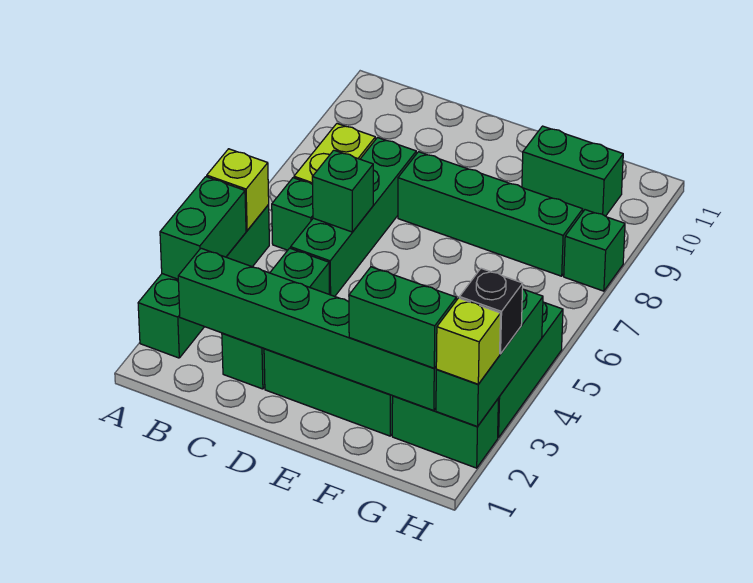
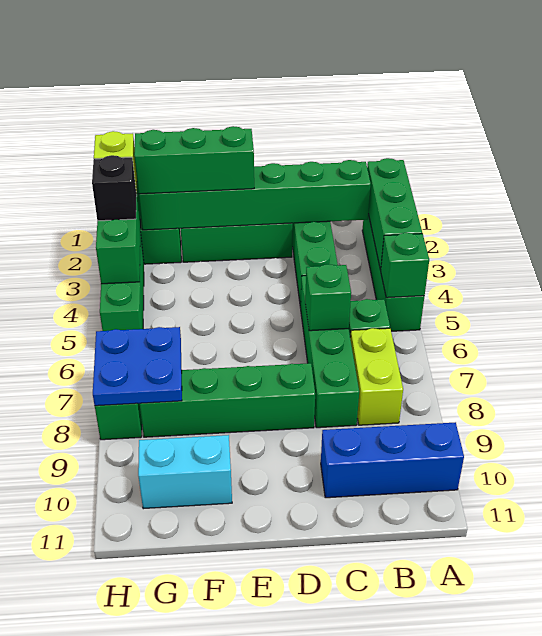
green brick A3:A4 level 2 -> green brick A2:A4 level 2
lime brick A5 level 2 -> green brick A5 level 2
none -> blue brick A10:C10 level 1
green brick F2:G2 level 3 -> green brick E2:G2 level 3
green brick F10:G10 level 1 -> cyan brick F10:G10 level 1
none -> blue plate G7:H8 level 2

